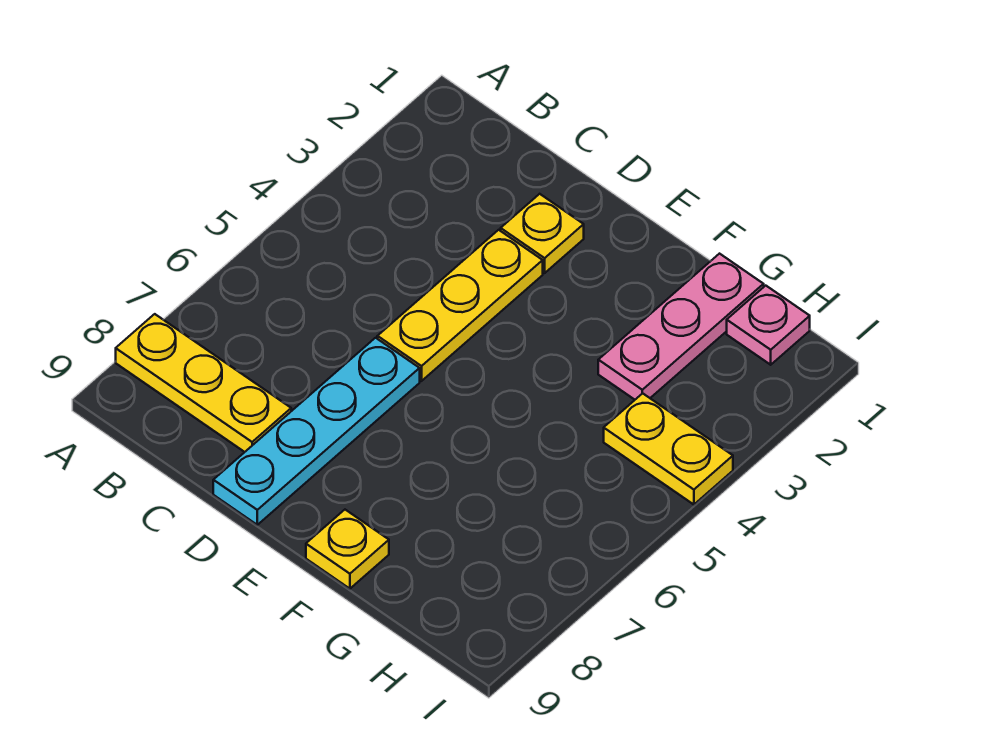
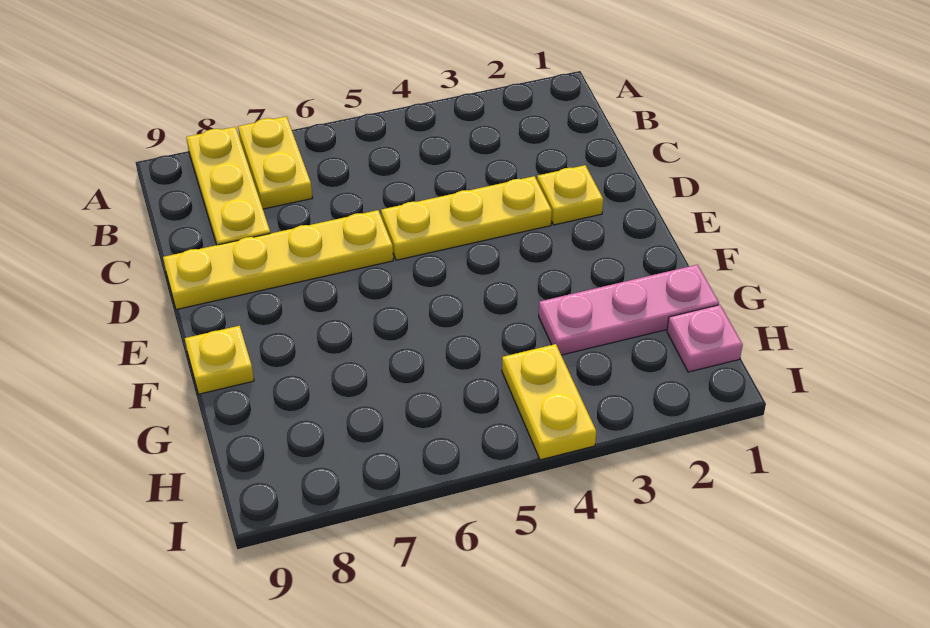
none -> yellow plate A7:B7 level 1
cyan plate D6:D9 level 1 -> yellow plate D6:D9 level 1

